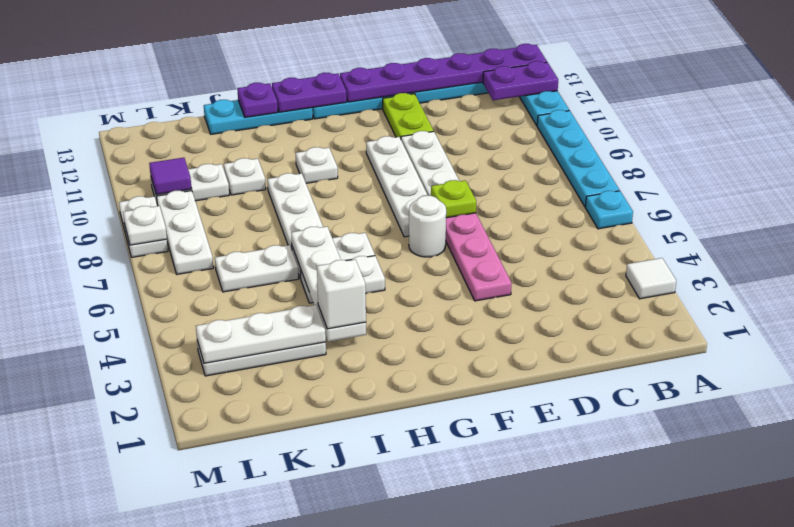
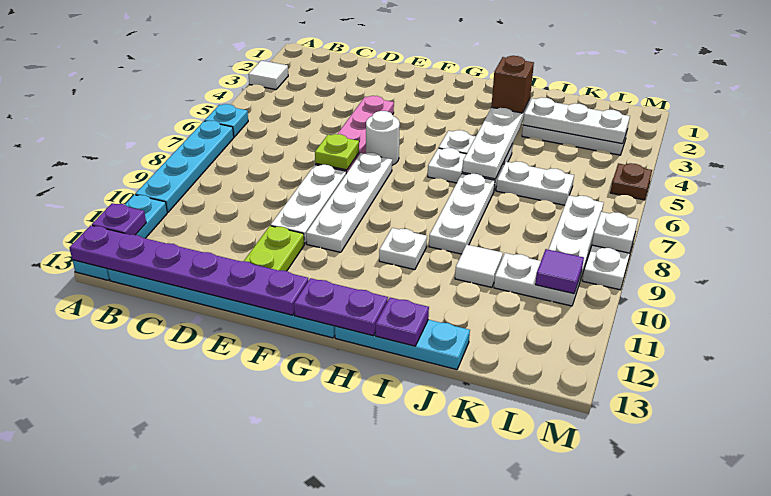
purple plate A12:B12 level 2 -> purple plate A12 level 2
white brick I3 level 3 -> brown brick I3 level 3
white plate J10 level 1 -> white tile J10 level 1
none -> brown plate M5 level 1

